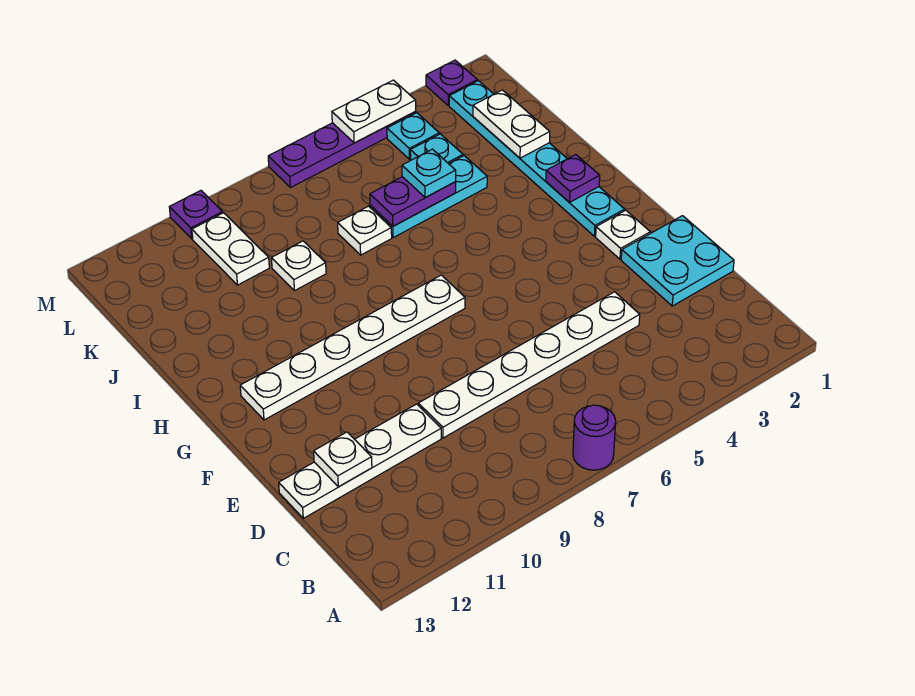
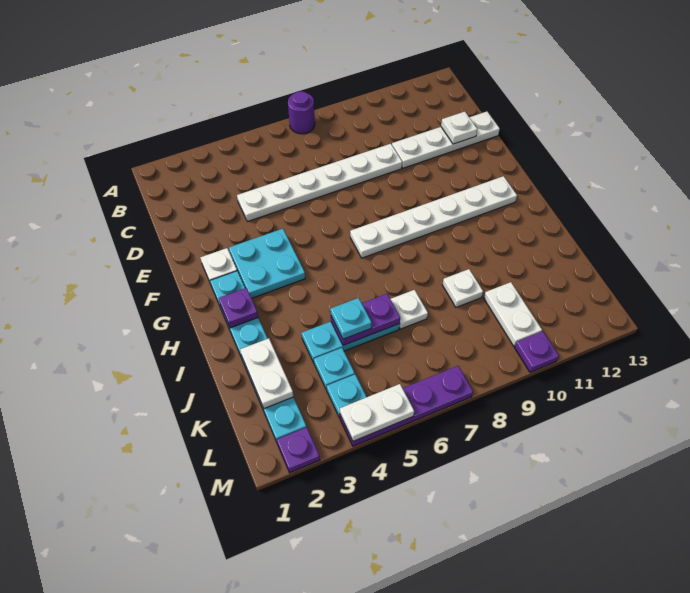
cyan plate D1:E2 level 1 -> cyan plate F3:G4 level 1

